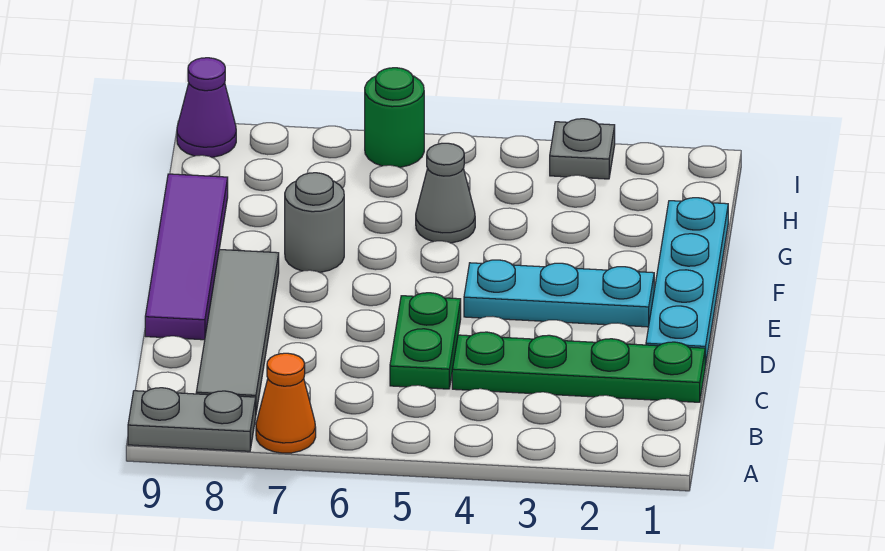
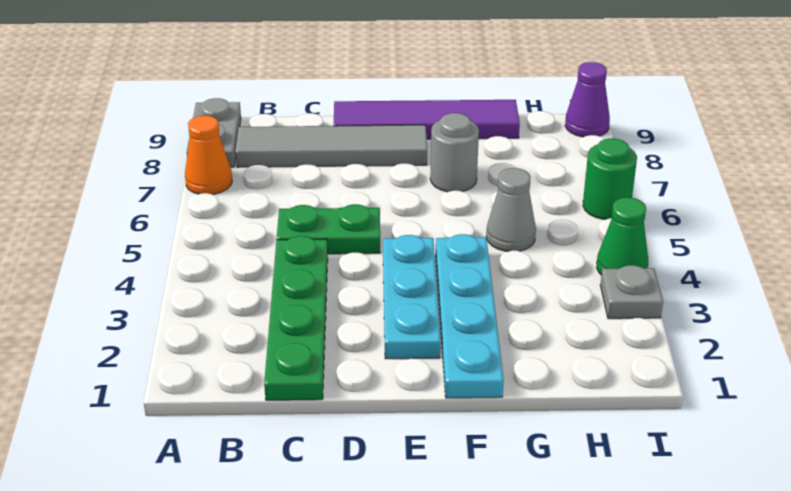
cyan plate D1:G1 level 1 -> cyan plate F1:F4 level 1
none -> green cone I4 level 1

